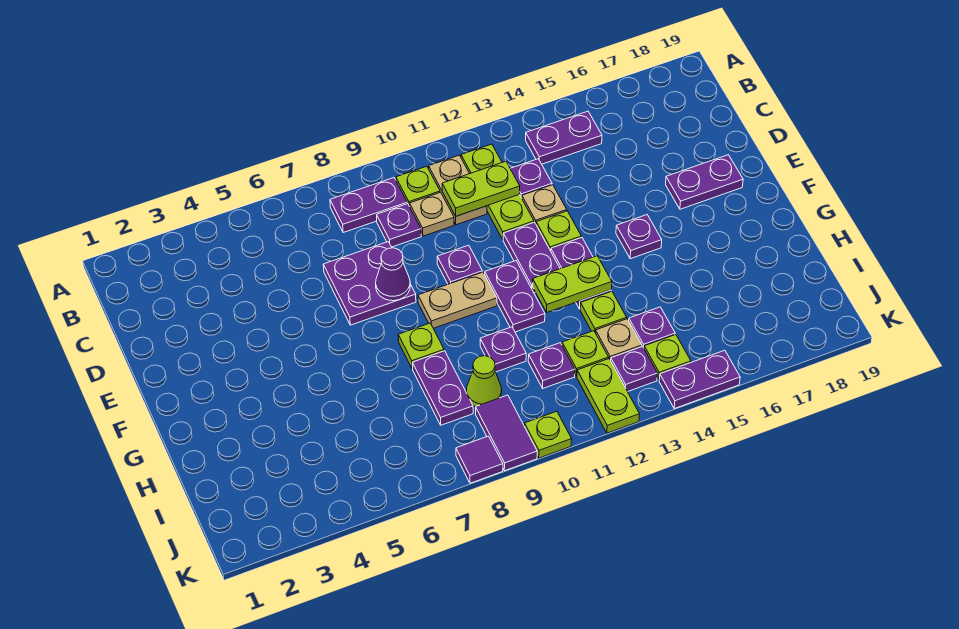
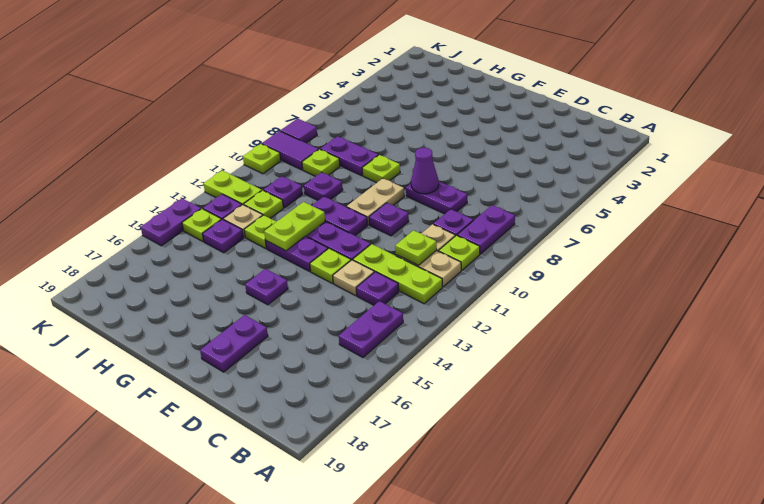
lime plate C11:C12 level 2 -> lime plate C11 level 2
purple plate D7:E8 level 1 -> purple plate D8:E8 level 1
lime cone I9 level 1 -> lime plate I9 level 1

